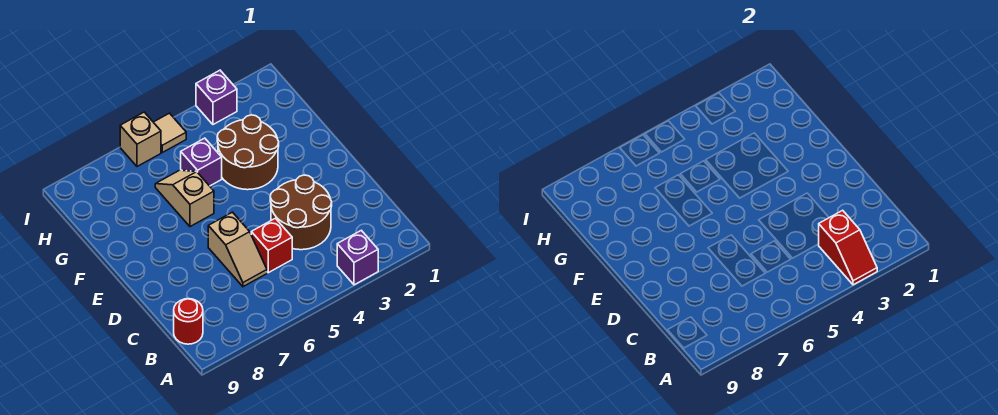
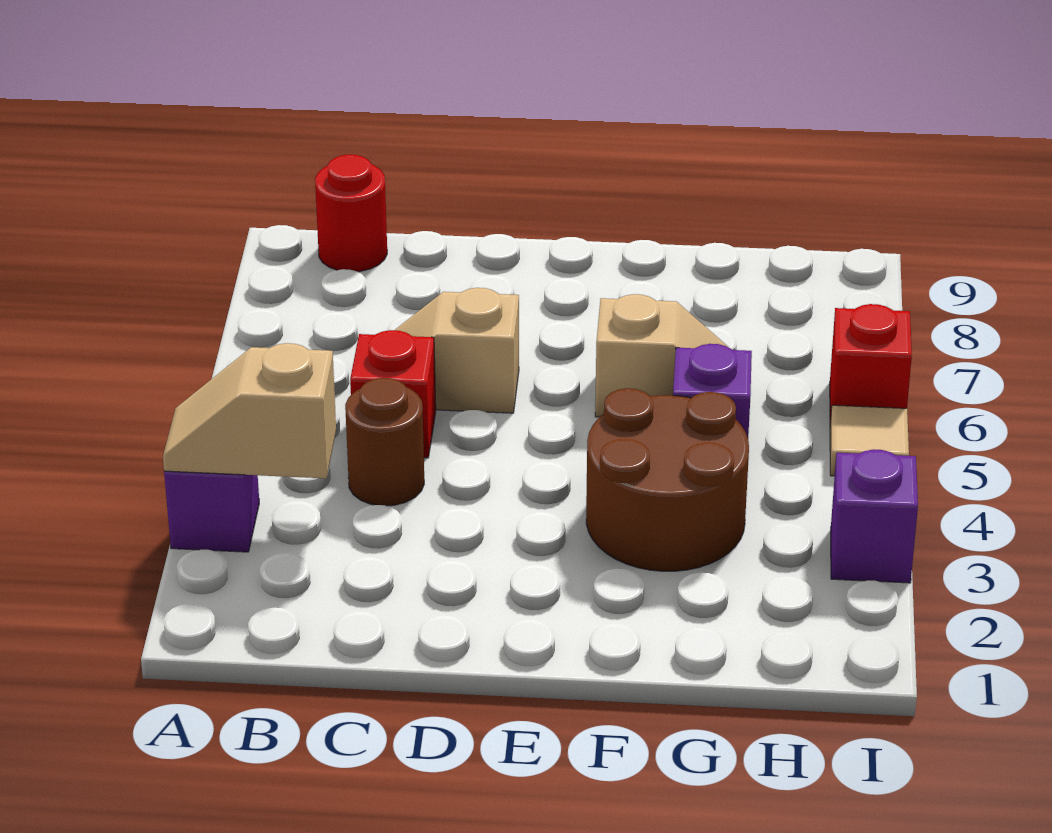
red slope A3:B3 level 2 top B -> tan slope A3:B3 level 2 top B
brown round brick C3:D4 level 1 -> brown round brick C4 level 1
tan brick I6 level 1 -> red brick I6 level 1

